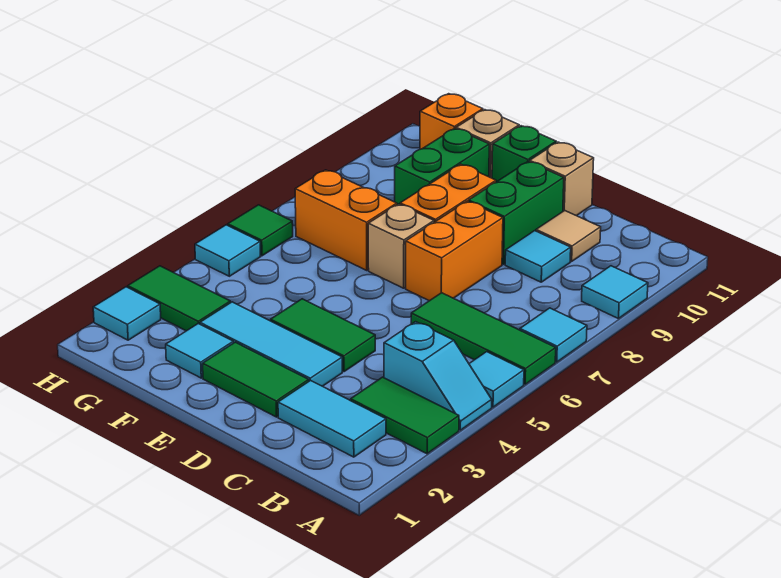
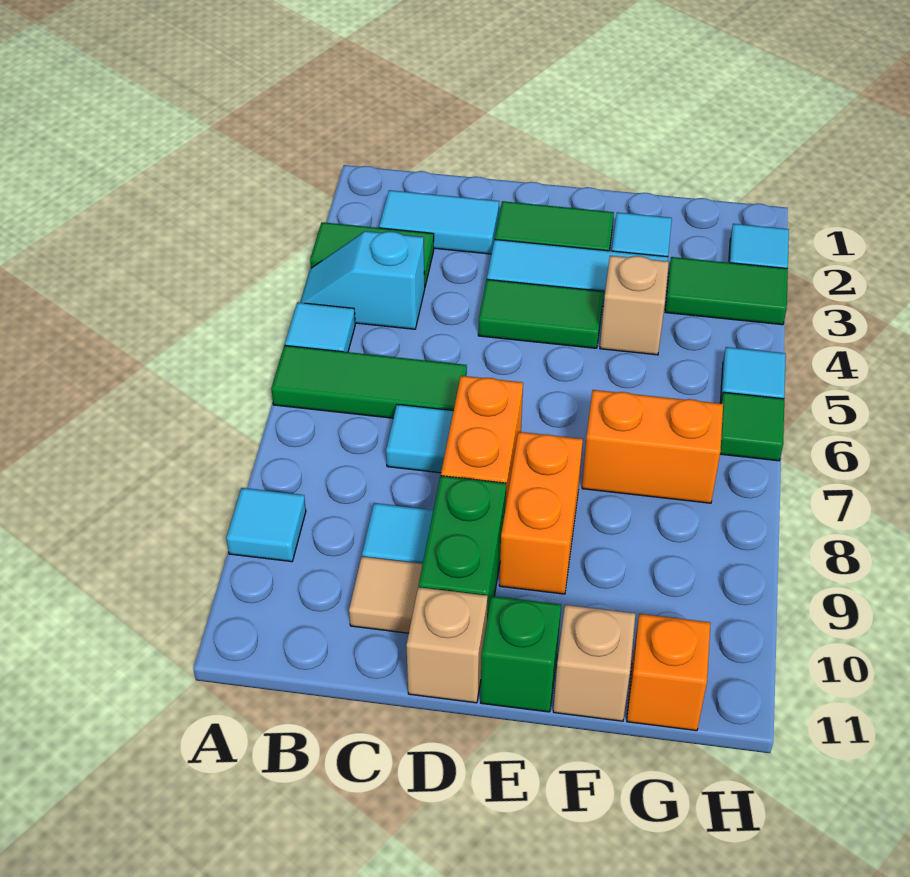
cyan tile A7 level 1 -> cyan tile C7 level 1
tan brick E7 level 1 -> tan brick F4 level 1
green brick F9:F10 level 1 -> none

